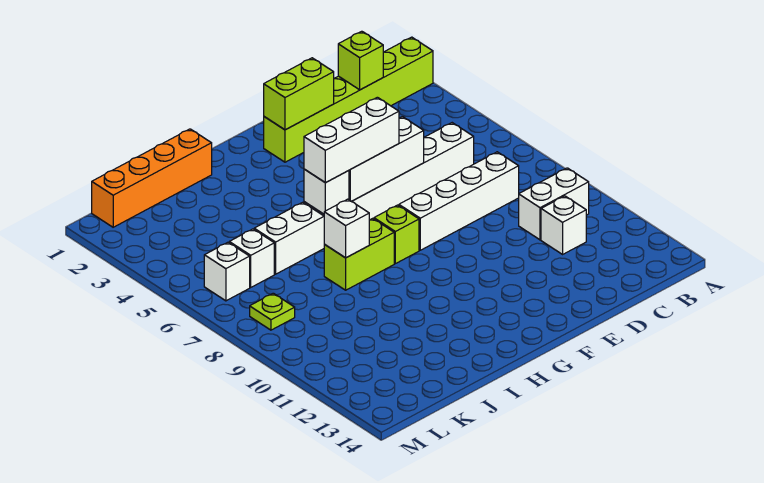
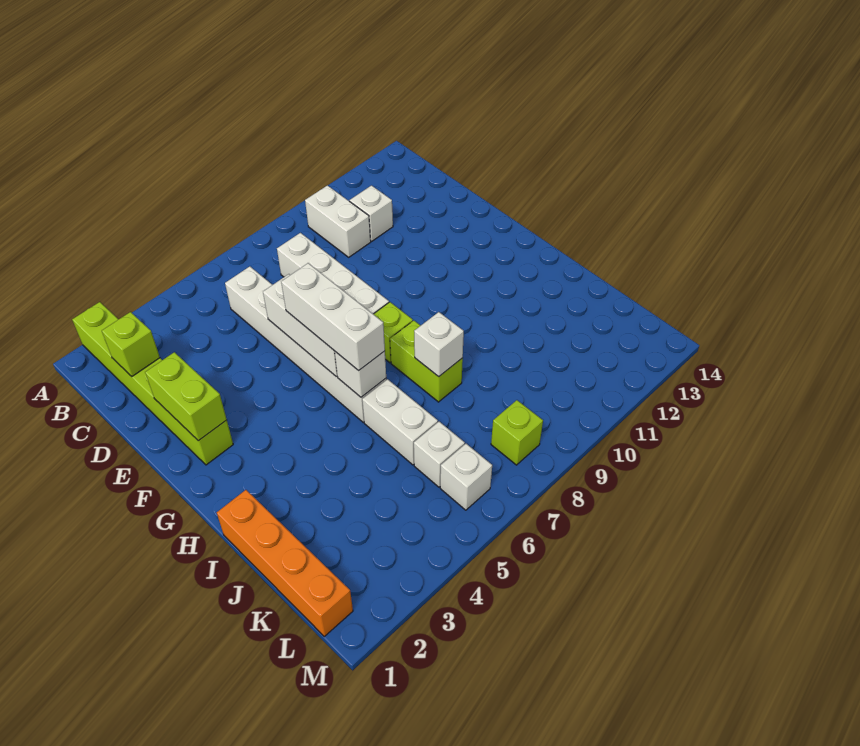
lime plate L8 level 1 -> lime brick L8 level 1

